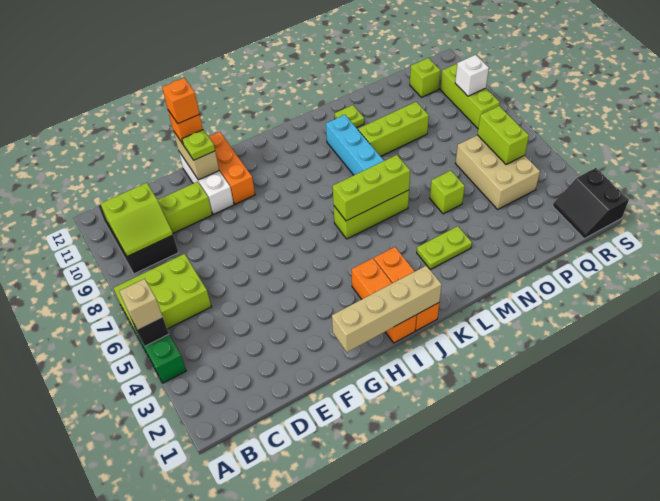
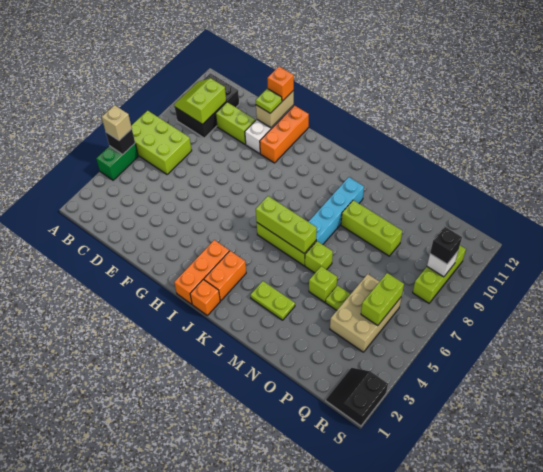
lime slope B9:C10 level 2 top 10 -> lime slope B9:C10 level 2 top C
orange brick F12 level 4 -> none
tan brick G1:J1 level 2 -> none
lime plate M11 level 1 -> lime plate O5 level 1
lime brick Q11 level 1 -> lime brick M6 level 1
none -> black brick R9 level 3

